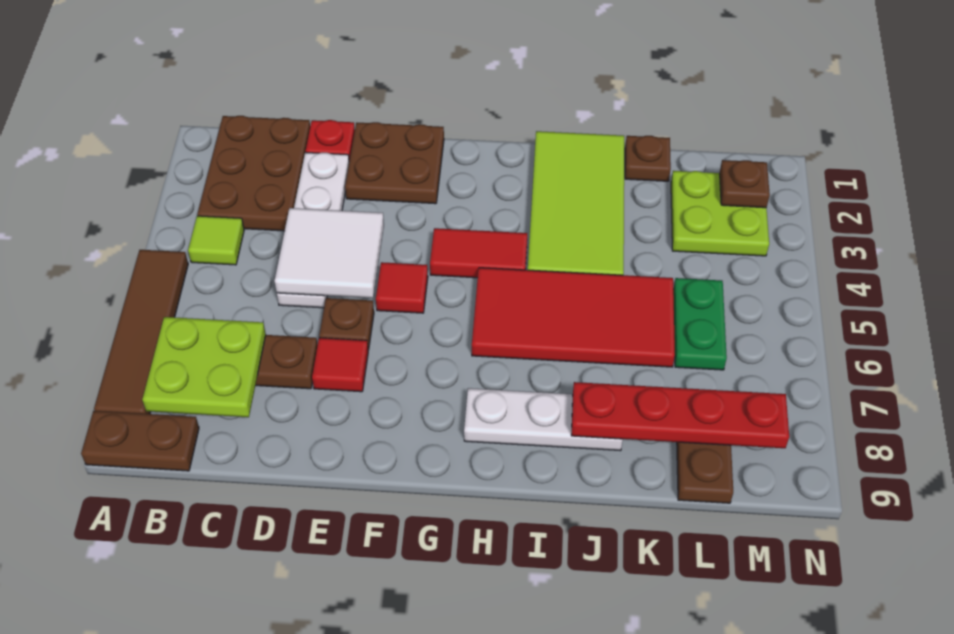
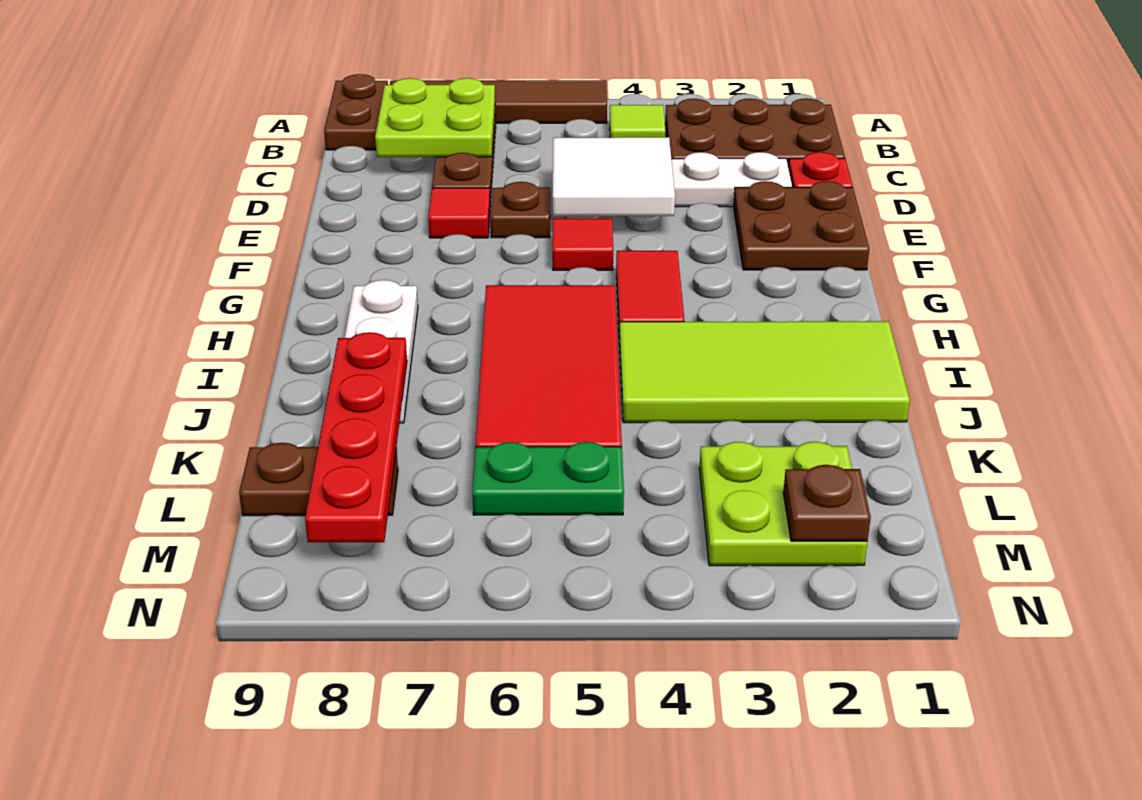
brown plate K1 level 1 -> none

